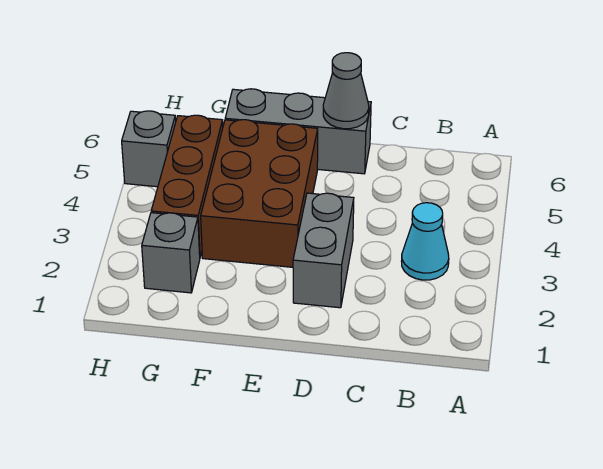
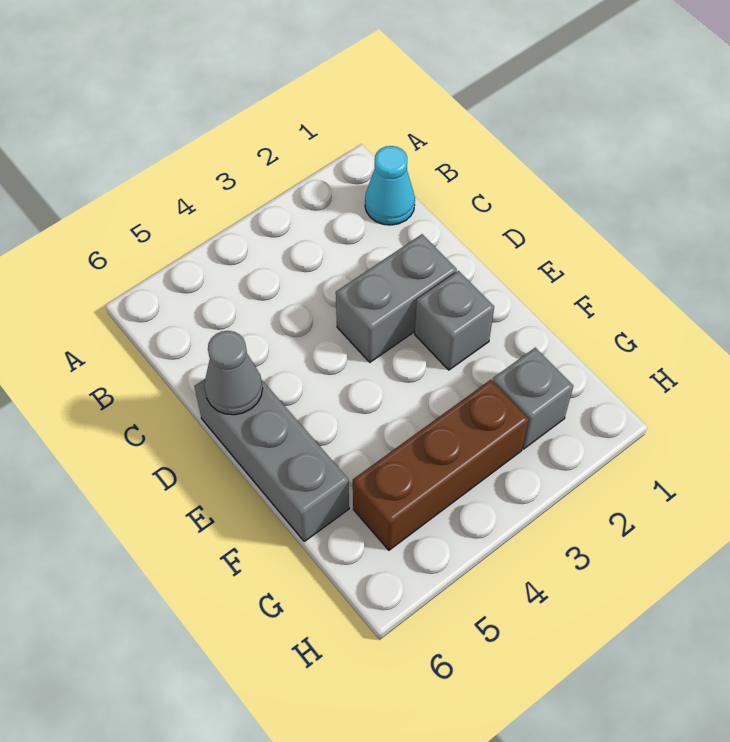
cyan cone B3 level 1 -> cyan cone B1 level 1
brown brick E3:F5 level 1 -> none
grey brick H5 level 1 -> grey brick E2 level 1

